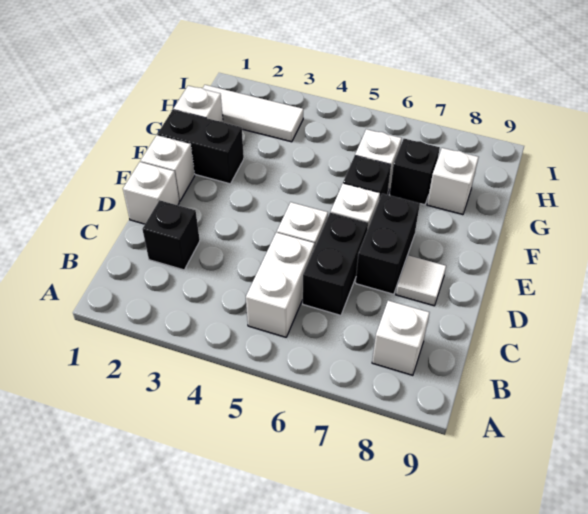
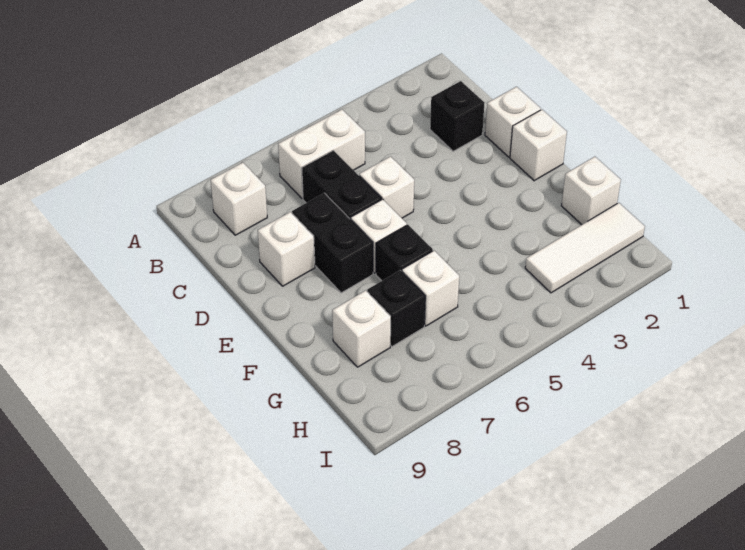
white brick B5:C5 level 1 -> white brick B5:B6 level 1
white tile D8 level 1 -> white brick D8 level 1
black brick F1:F2 level 1 -> none

